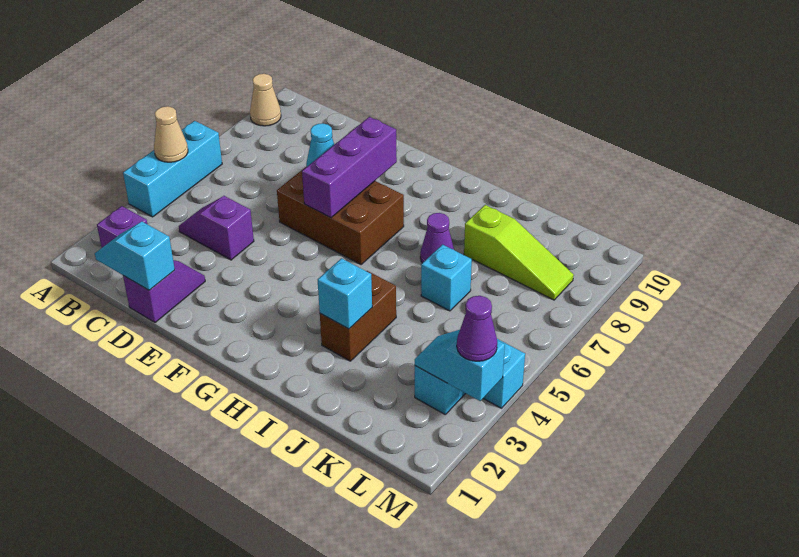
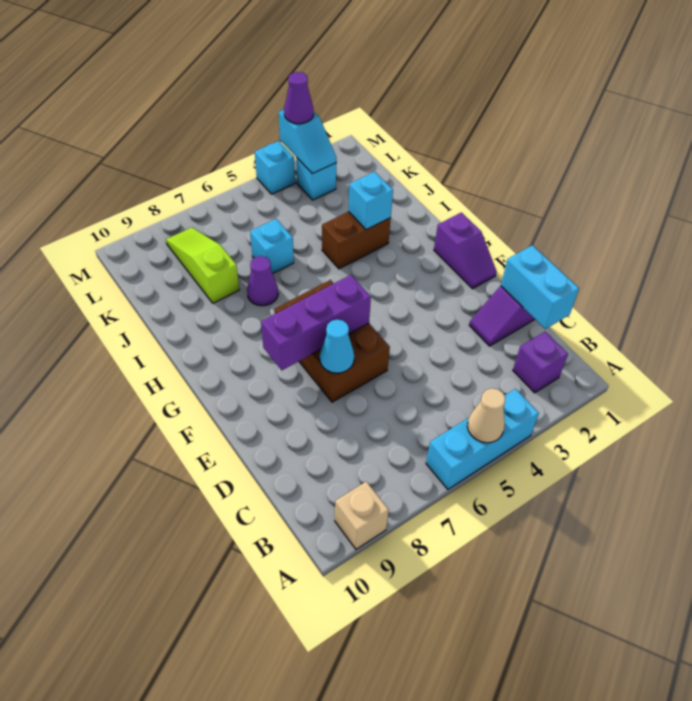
tan cone A9 level 1 -> tan brick A9 level 1
cyan slope C1:D1 level 2 top D -> cyan brick C1:D1 level 2
purple slope C4:D4 level 1 top D -> purple slope F1:G1 level 1 top G

